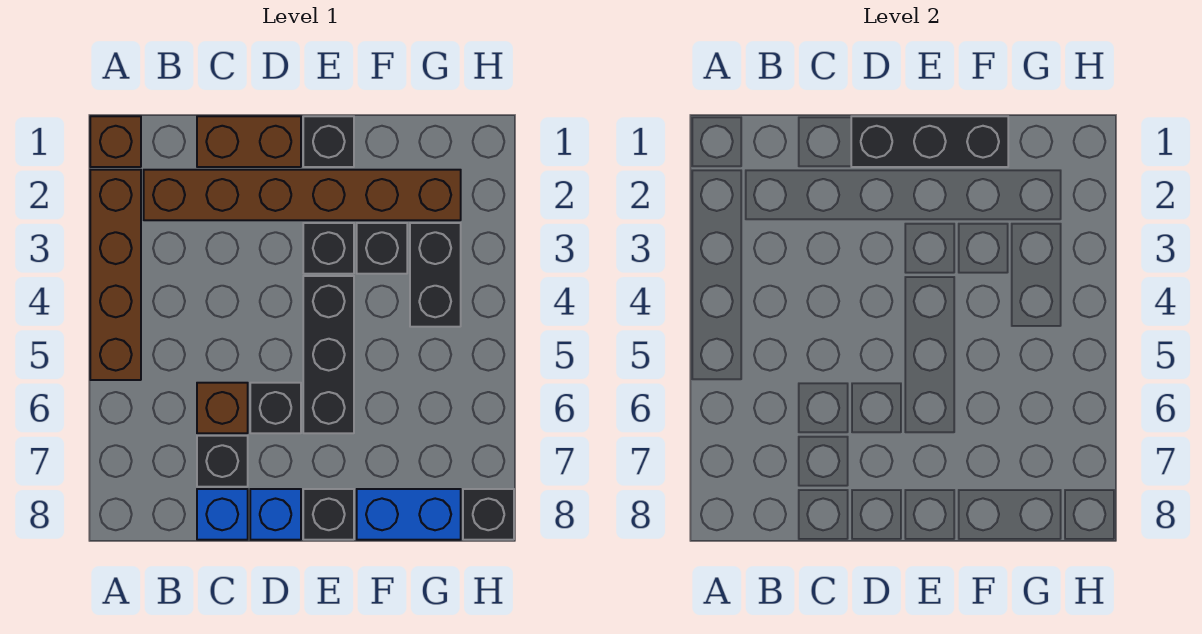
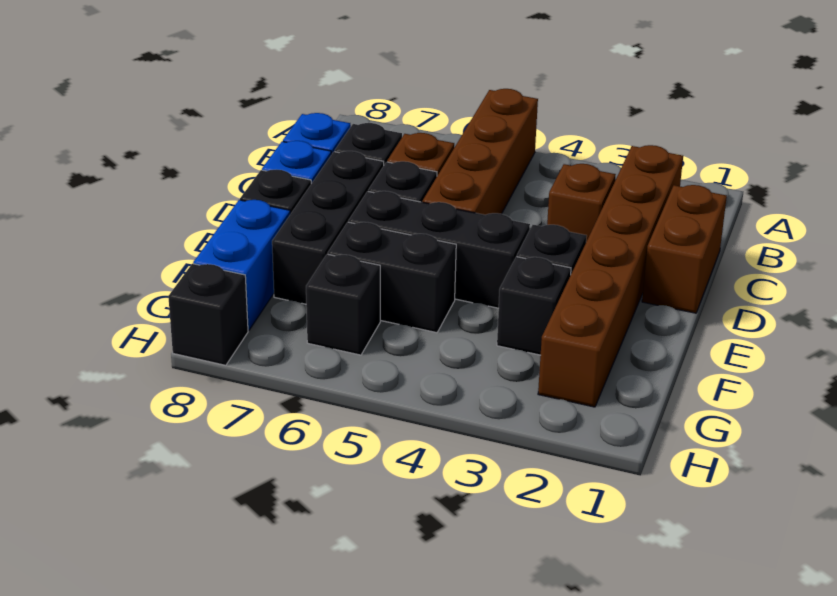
brown brick A1 level 1 -> brown brick C3 level 1
brown brick A2:A5 level 1 -> brown brick A5:D5 level 1
black brick D1:F1 level 2 -> black brick D7:F7 level 1
black brick E1 level 1 -> black brick G6 level 1
black brick G3:G4 level 1 -> black brick F5:F6 level 1

